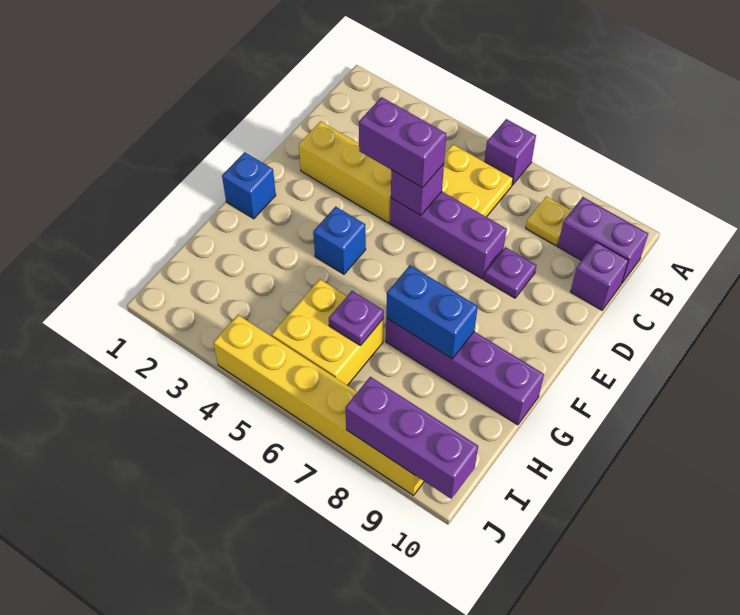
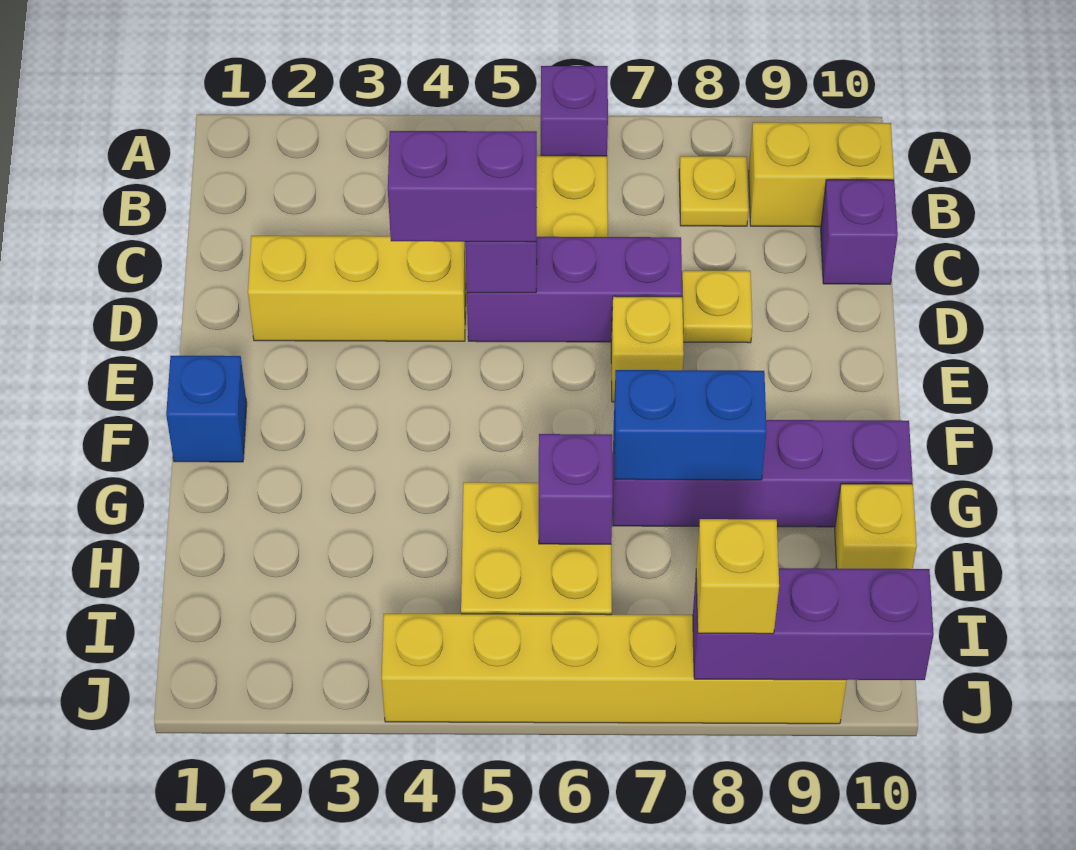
purple brick B9:B10 level 1 -> yellow brick B9:B10 level 1
purple plate D8 level 1 -> yellow plate D8 level 1
none -> yellow brick E7 level 1
blue brick F4 level 1 -> none
purple plate H6 level 2 -> purple brick H6 level 2
none -> yellow brick H10 level 1
none -> yellow brick J8 level 3

